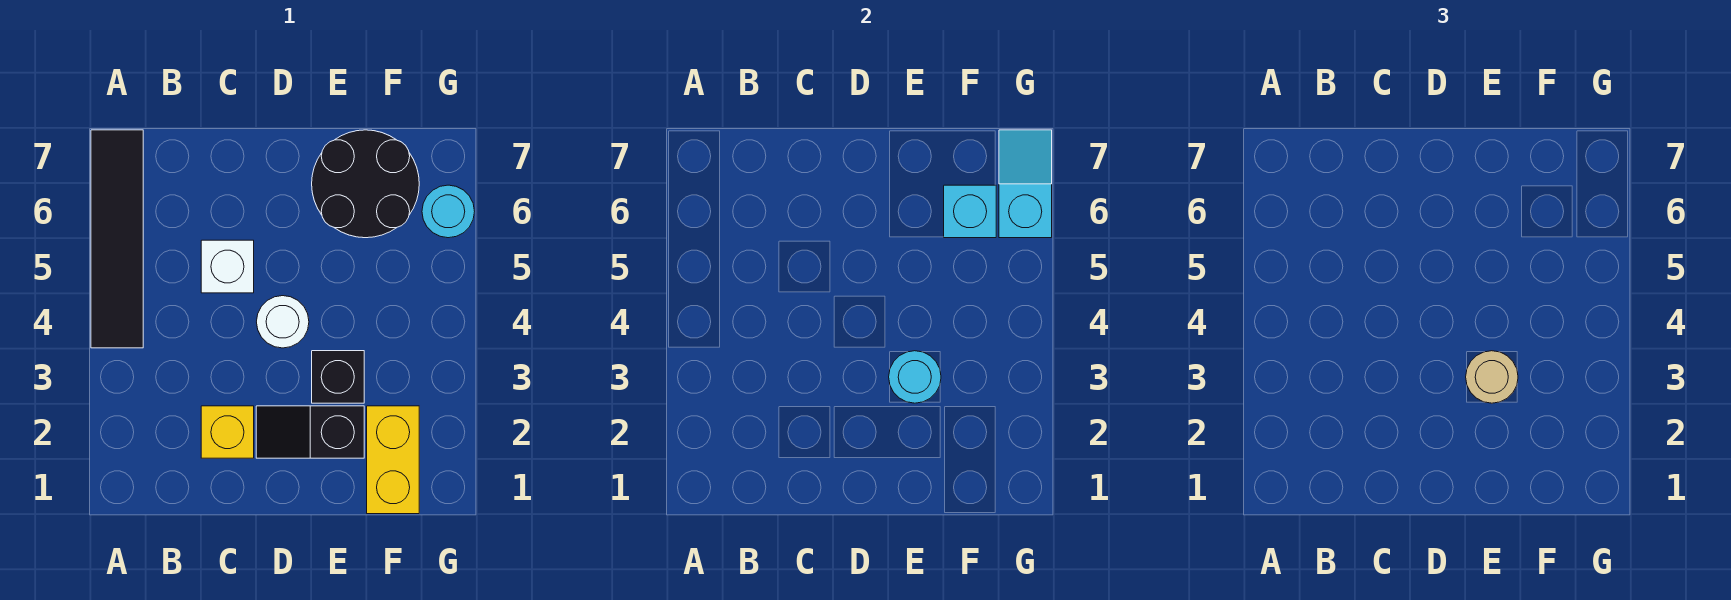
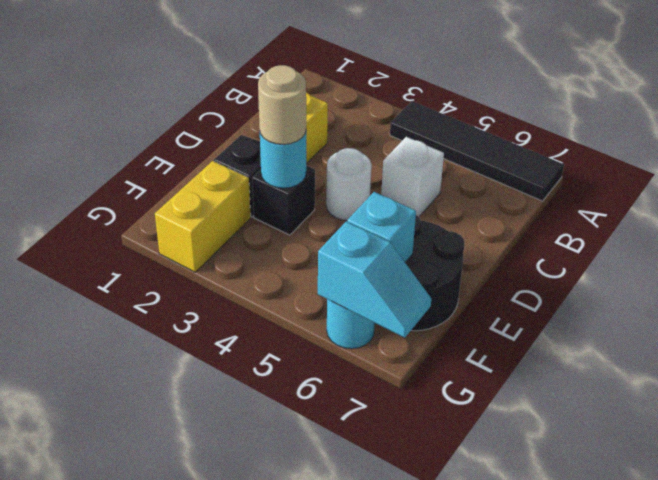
yellow brick F1:F2 level 1 -> yellow brick F2:G2 level 1

